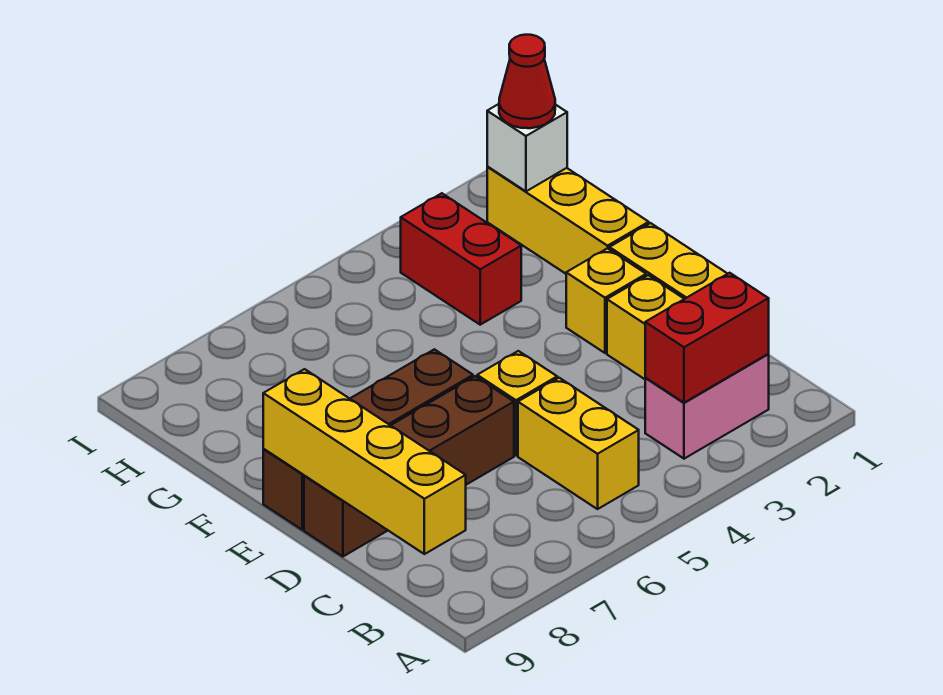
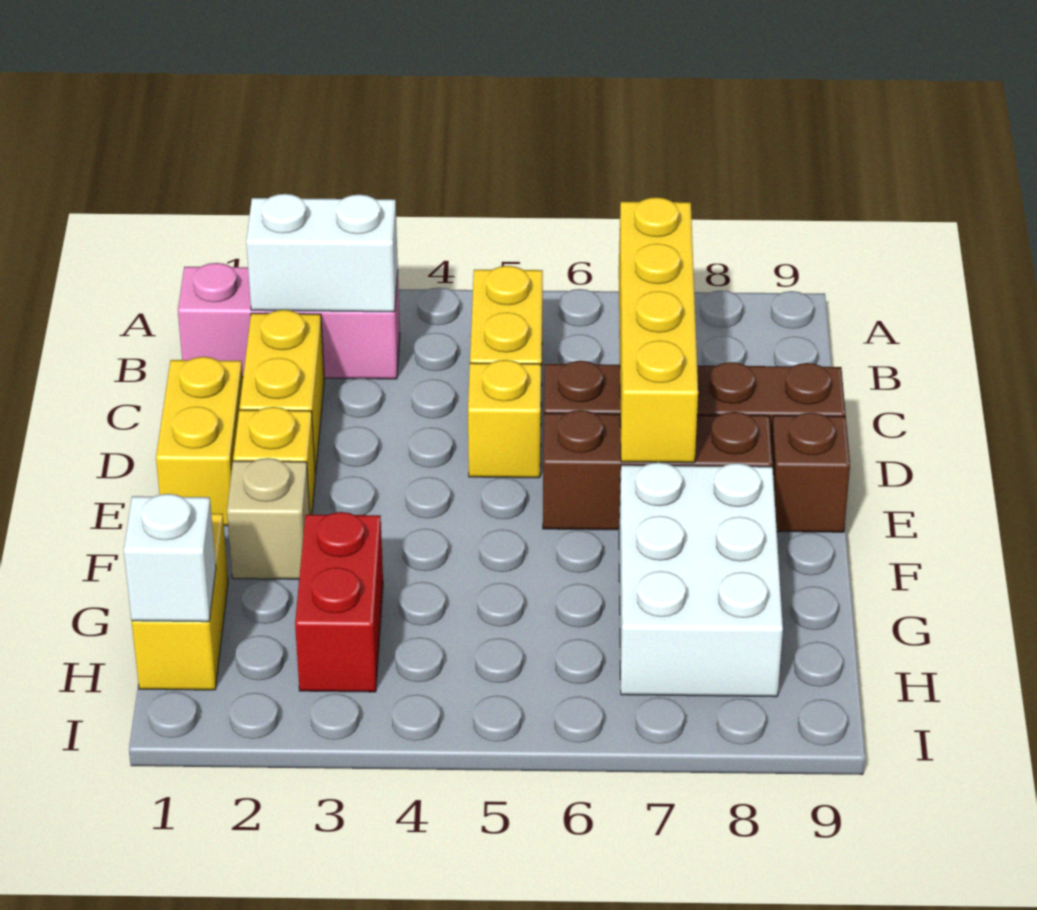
pink brick B2:B3 level 1 -> pink brick B1:B3 level 1
red brick B2:B3 level 2 -> white brick B2:B3 level 2
yellow brick B9:E9 level 2 -> yellow brick B7:E7 level 2
yellow brick F1:H1 level 1 -> yellow brick G1:H1 level 1
none -> tan brick F2 level 1
none -> white brick F7:H8 level 1
red cone H1 level 3 -> none

